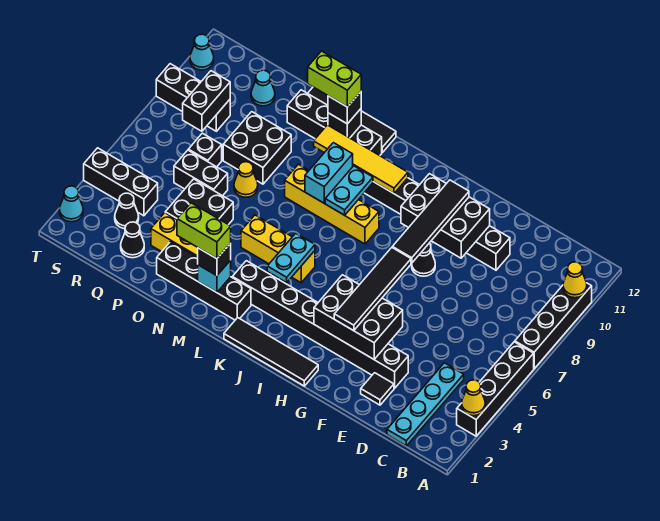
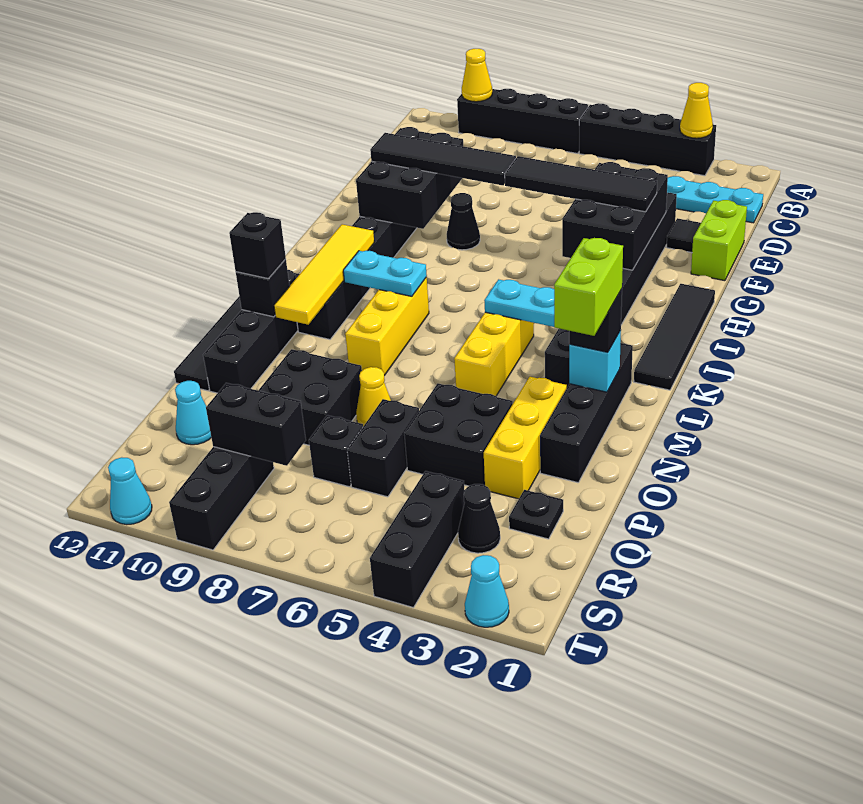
yellow brick J8:M8 level 1 -> yellow brick K8:M8 level 1
cyan brick L8:L9 level 2 -> none
lime brick M11:N11 level 4 -> lime brick E1:F1 level 1
black cone Q2 level 1 -> black plate Q2 level 1

